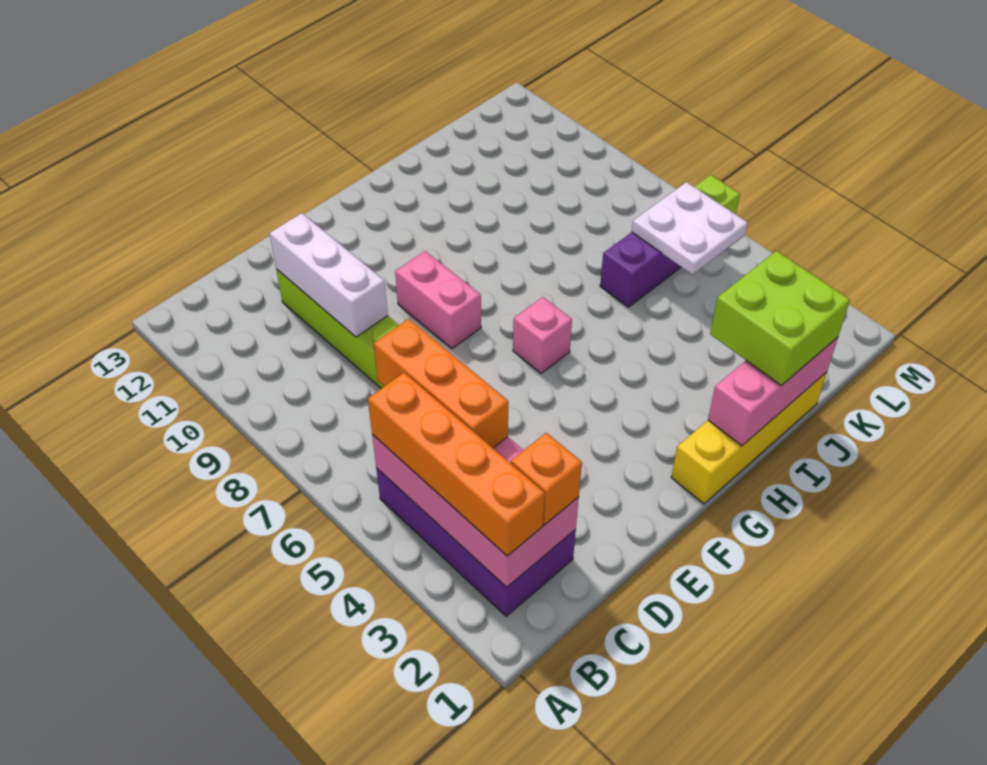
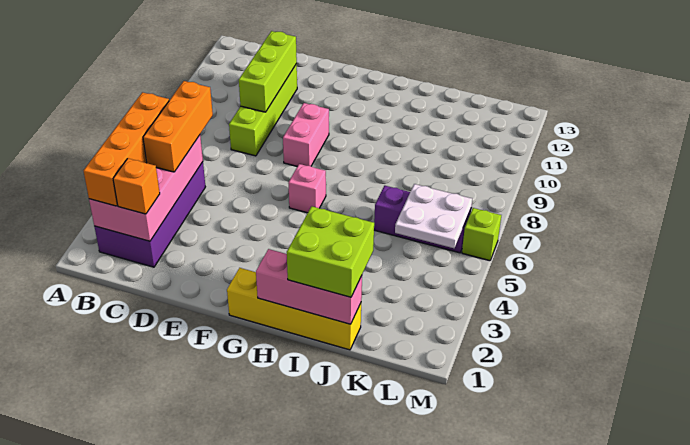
white brick D9:D11 level 2 -> lime brick D9:D11 level 2

